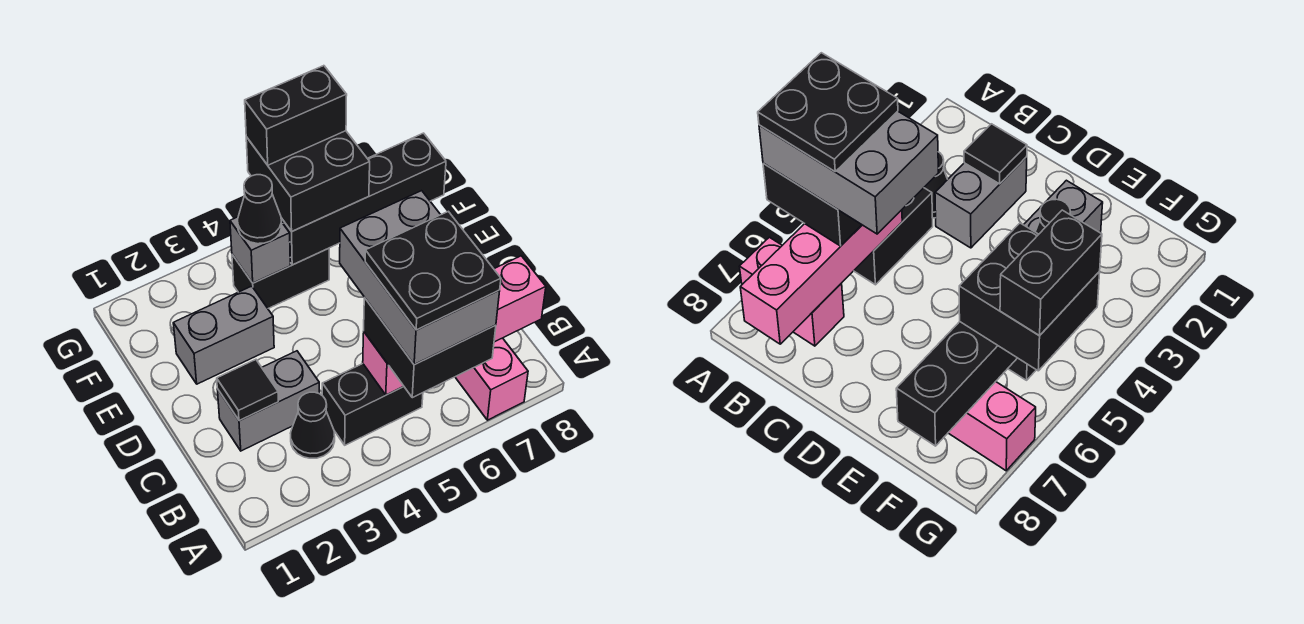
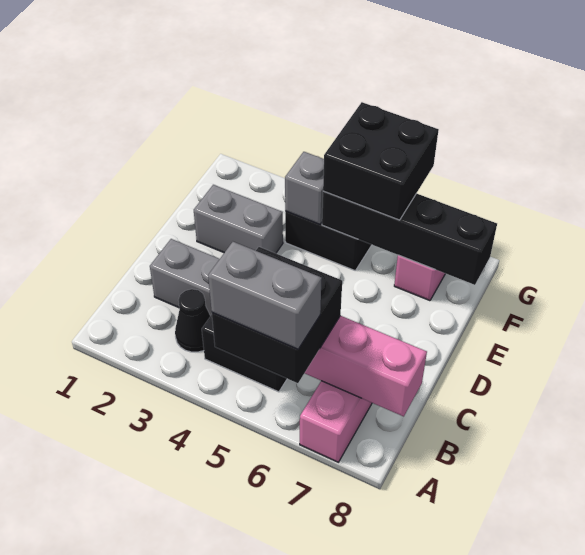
grey brick A5:C6 level 4 -> grey brick A5:A6 level 4
black plate A5:B6 level 5 -> none
black tile C2 level 2 -> none
black cone F4 level 3 -> none
black brick G5:G6 level 4 -> none

